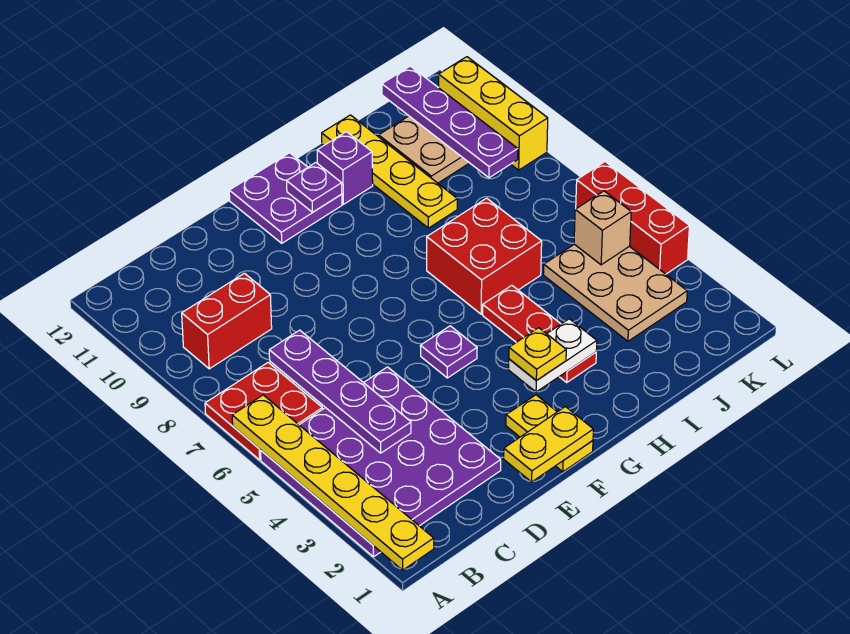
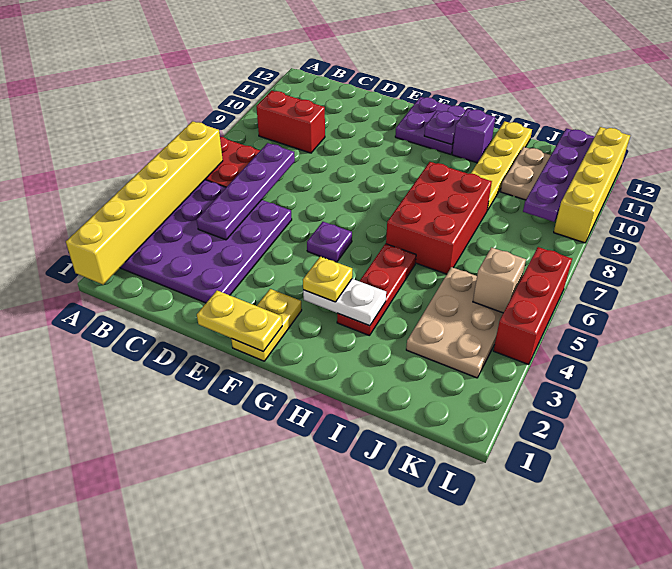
yellow plate A1:A6 level 2 -> yellow brick A1:A6 level 2
red brick H6:I7 level 1 -> red brick H6:I8 level 1
yellow brick L9:L11 level 1 -> yellow brick L9:L12 level 1

